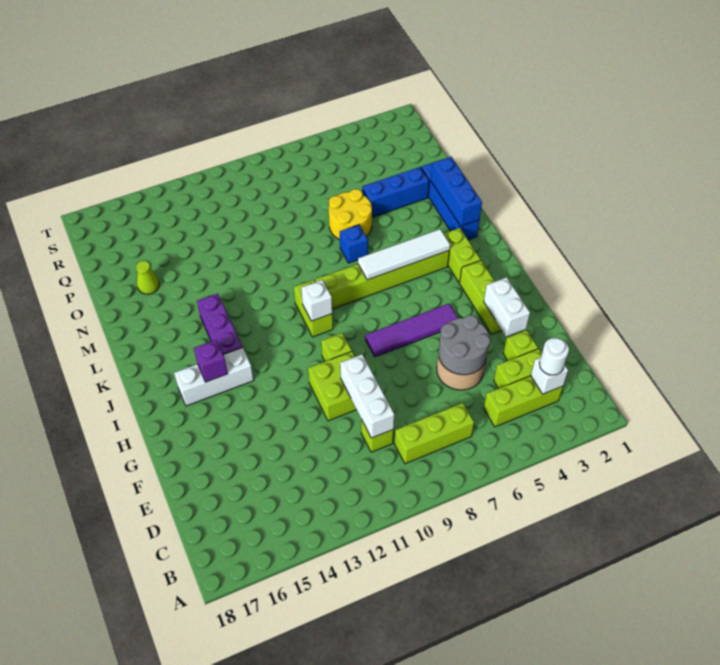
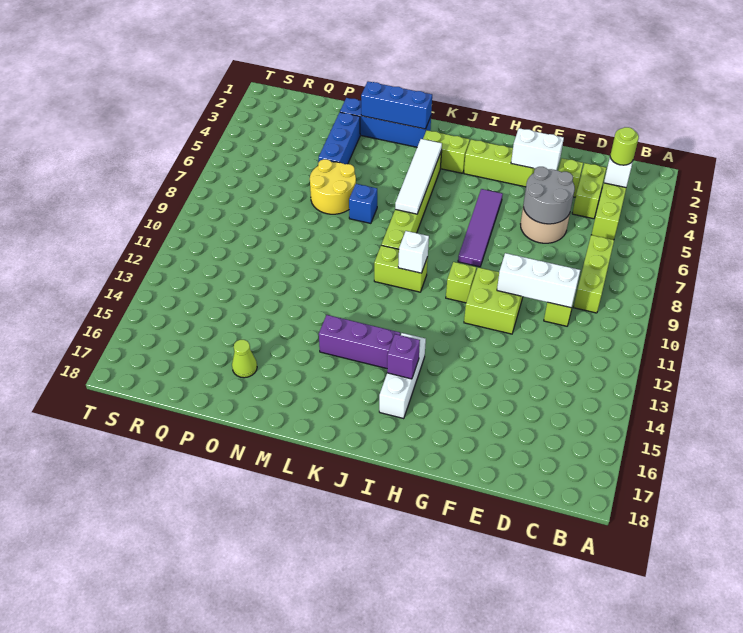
white round brick C3 level 3 -> lime round brick C3 level 3

